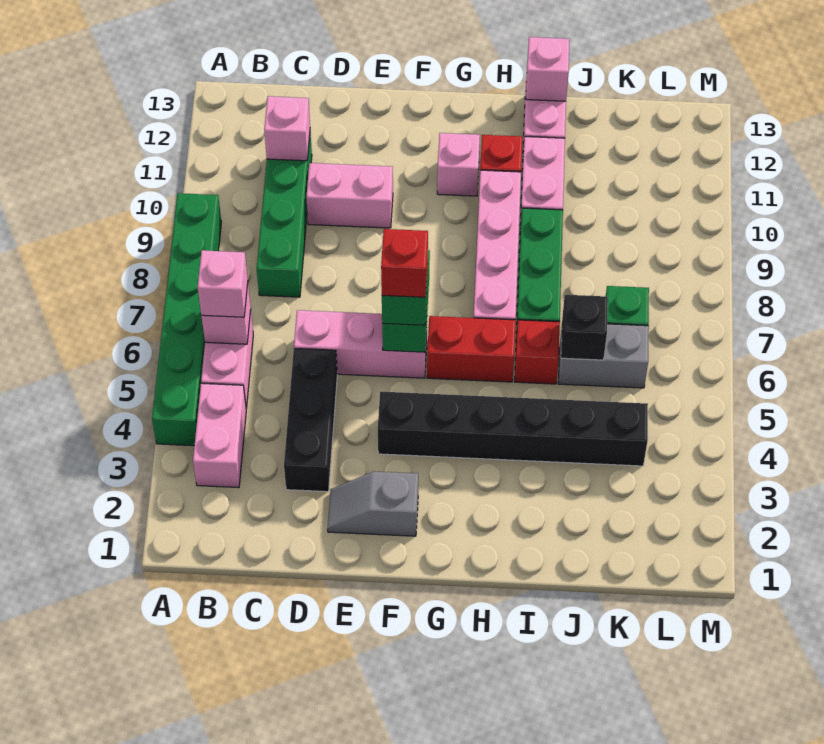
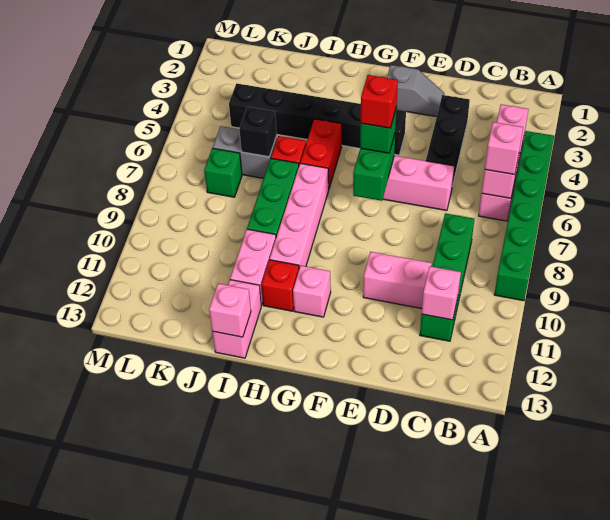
red brick G6:H6 level 1 -> red brick H5:H6 level 1

